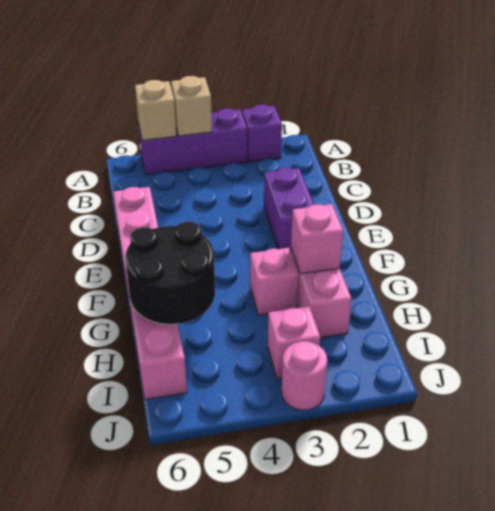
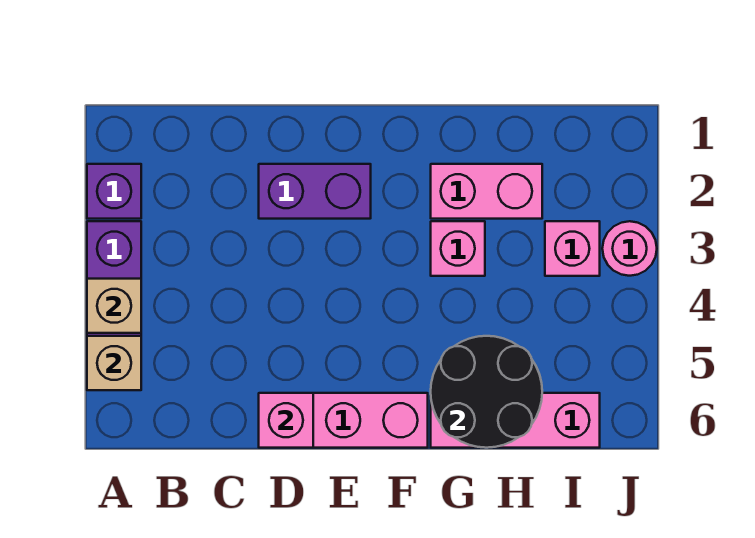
pink brick G2 level 2 -> pink brick D6 level 2

